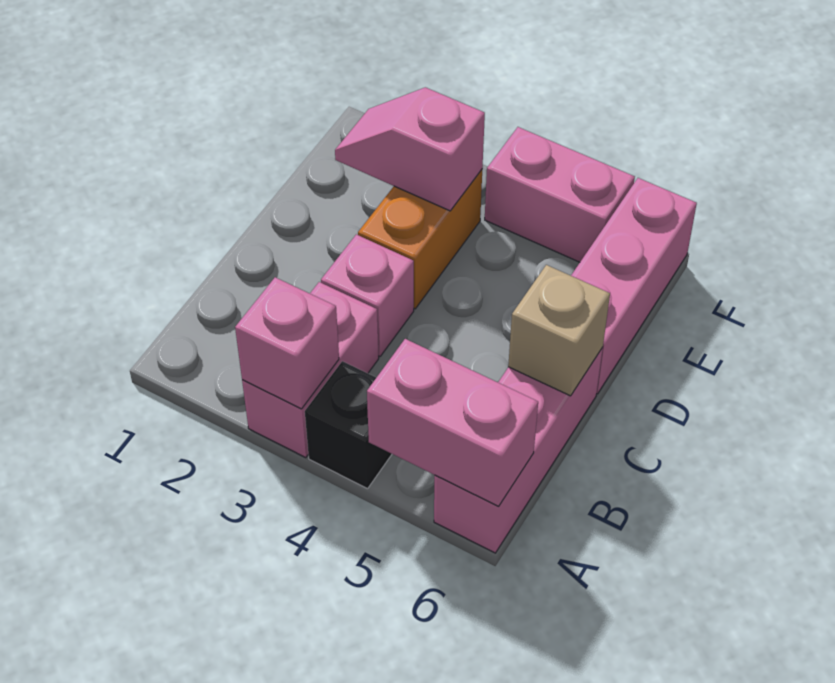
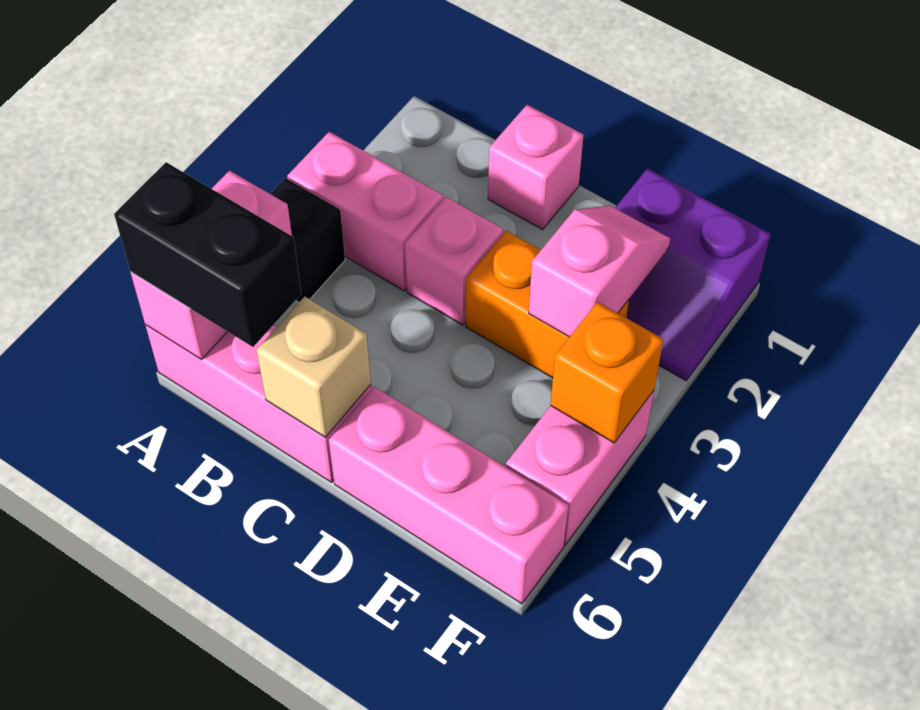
pink brick A3 level 2 -> pink brick C1 level 1
none -> black brick A6:B6 level 3
none -> purple slope E1:F2 level 1 top 1
none -> orange brick F4 level 2

